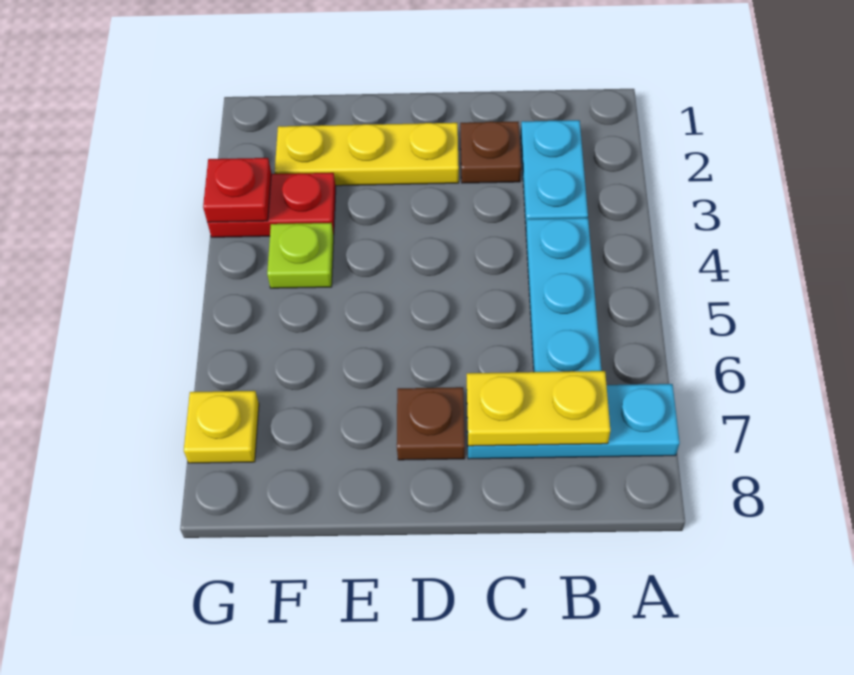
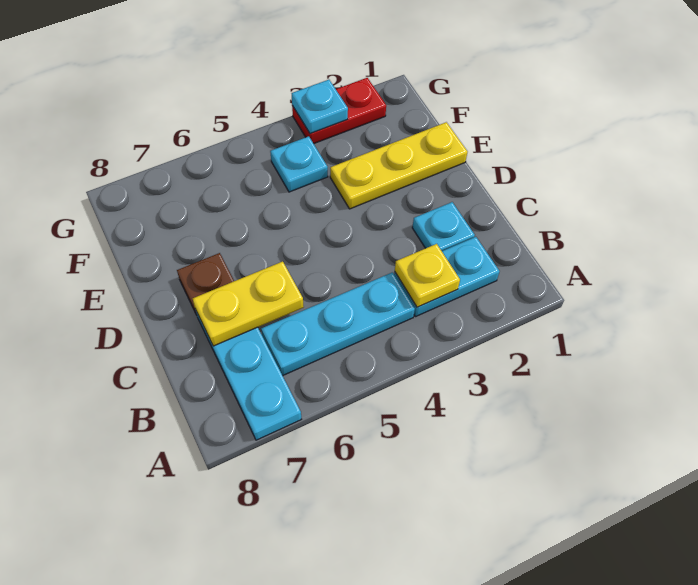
yellow plate B7:C7 level 2 -> yellow plate C6:C7 level 2
brown plate C2 level 1 -> cyan plate C2 level 1
yellow plate D2:F2 level 1 -> yellow plate E1:E3 level 1
red plate F3:G3 level 1 -> red plate G2:G3 level 1
lime plate F4 level 1 -> cyan plate F4 level 1
red plate G3 level 2 -> cyan plate G3 level 2
yellow plate G7 level 1 -> yellow plate B3 level 2

